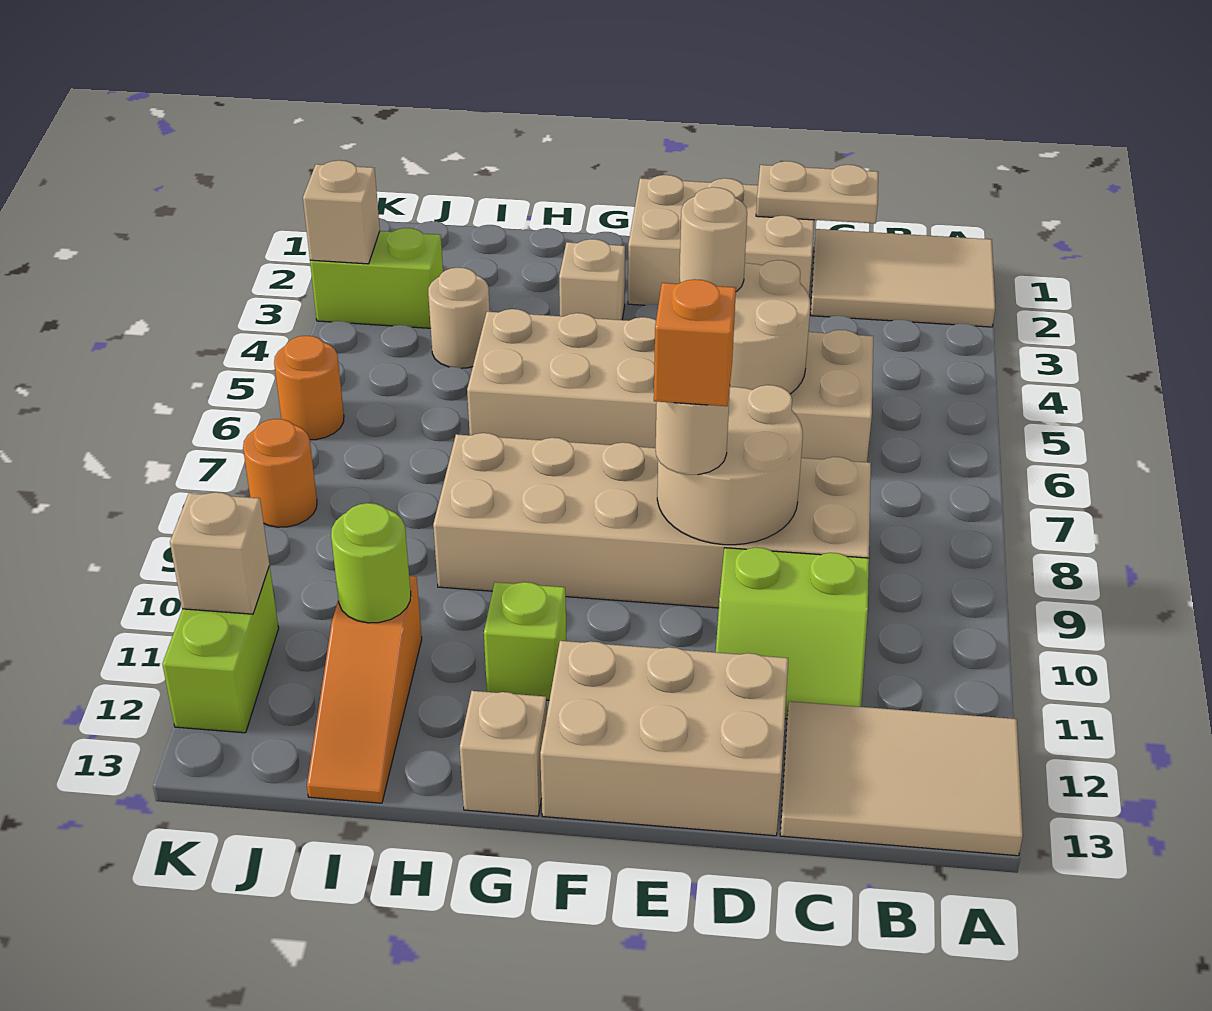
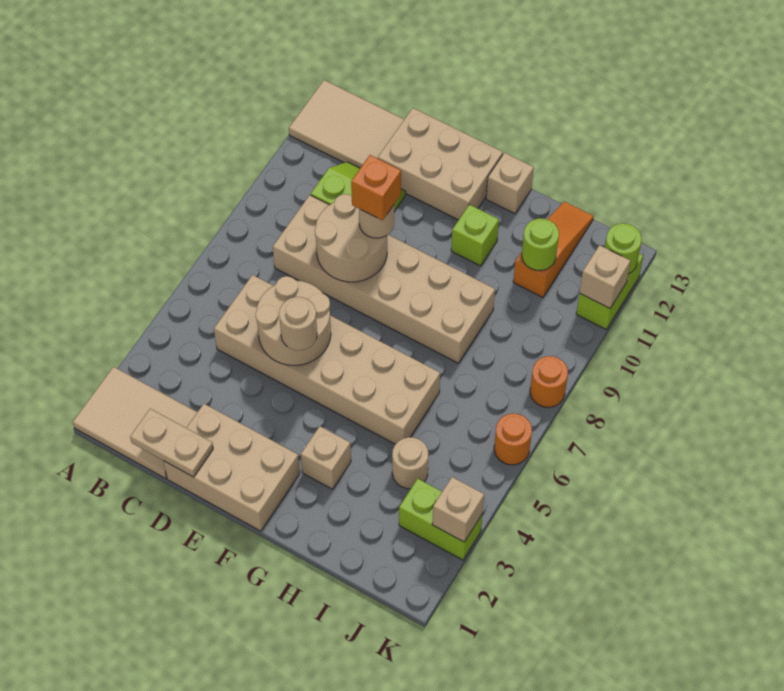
none -> lime round brick K12 level 2

